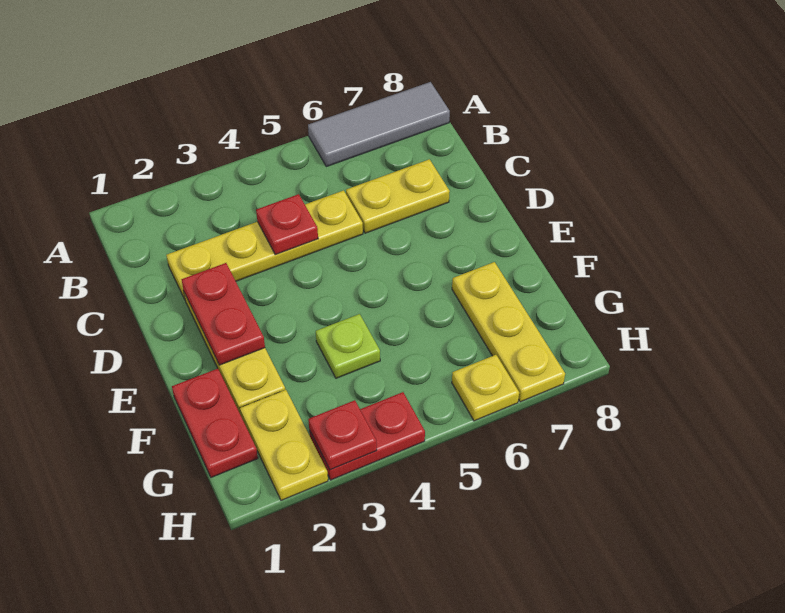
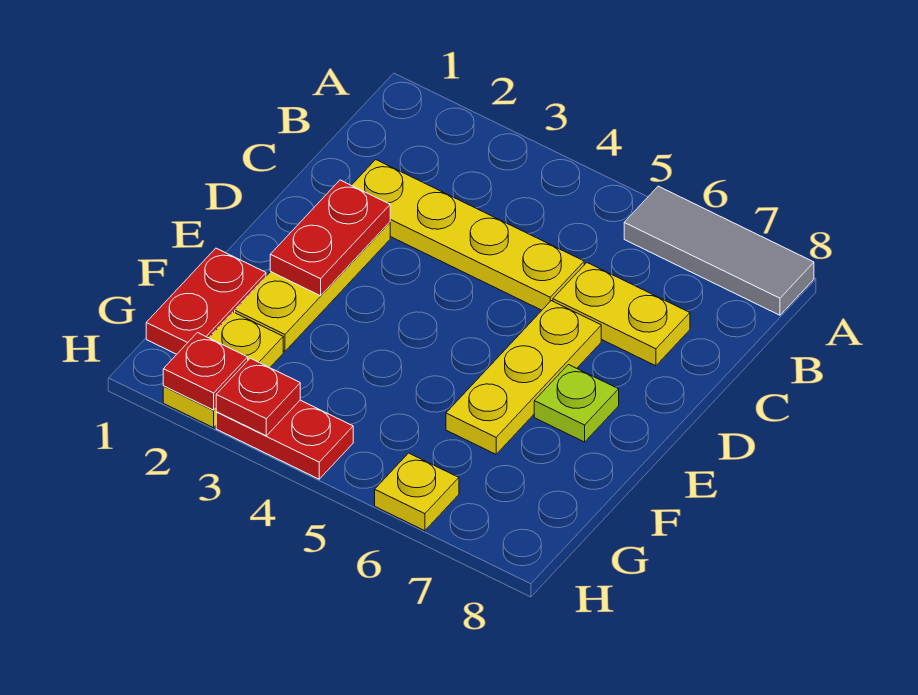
red plate C4 level 2 -> red plate H2 level 2
lime plate F4 level 1 -> lime plate E7 level 1
yellow plate F7:H7 level 1 -> yellow plate D6:F6 level 1

